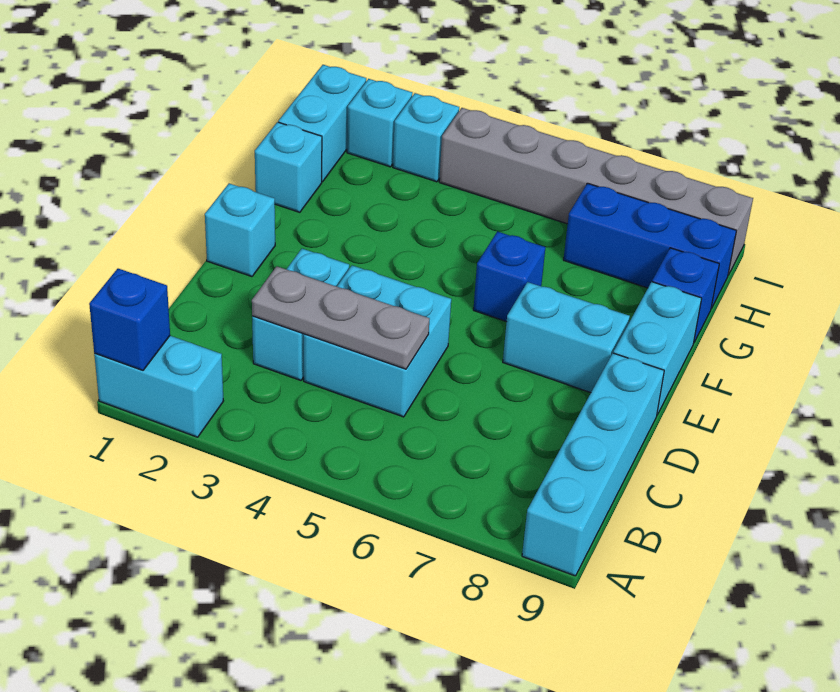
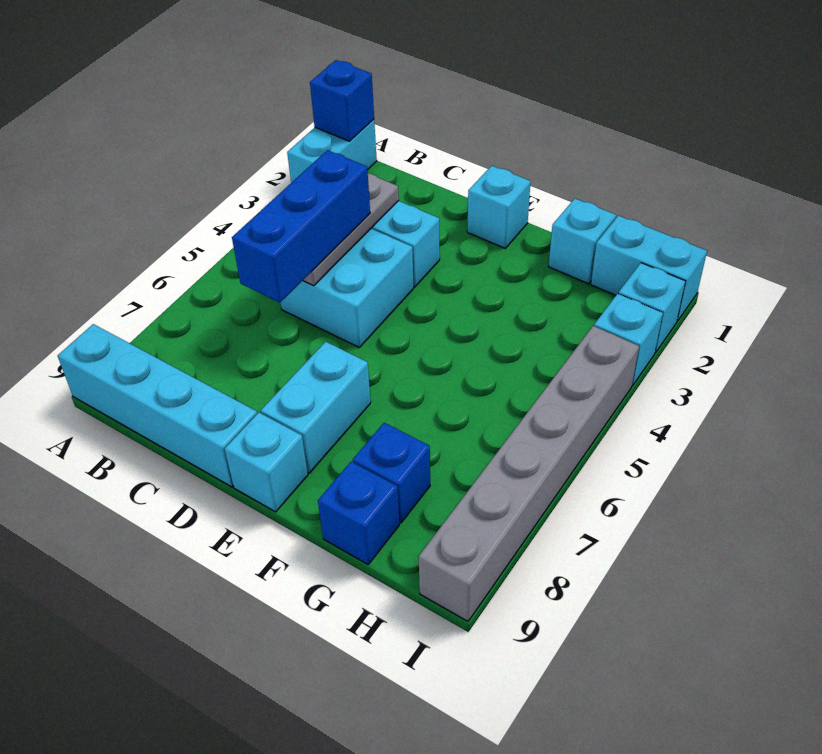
cyan brick E9:F9 level 1 -> cyan brick E9 level 1
blue brick F6 level 1 -> blue brick G8 level 1
blue brick H7:H9 level 1 -> blue brick C4:C6 level 3

